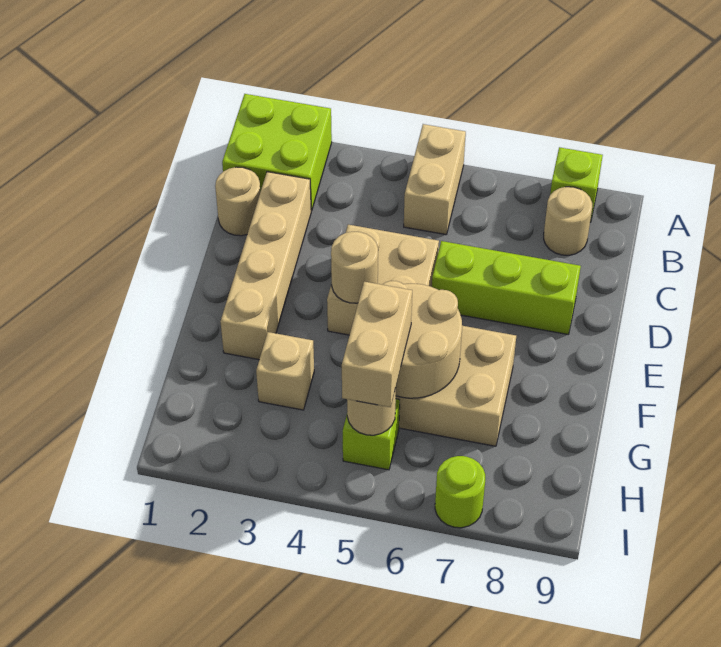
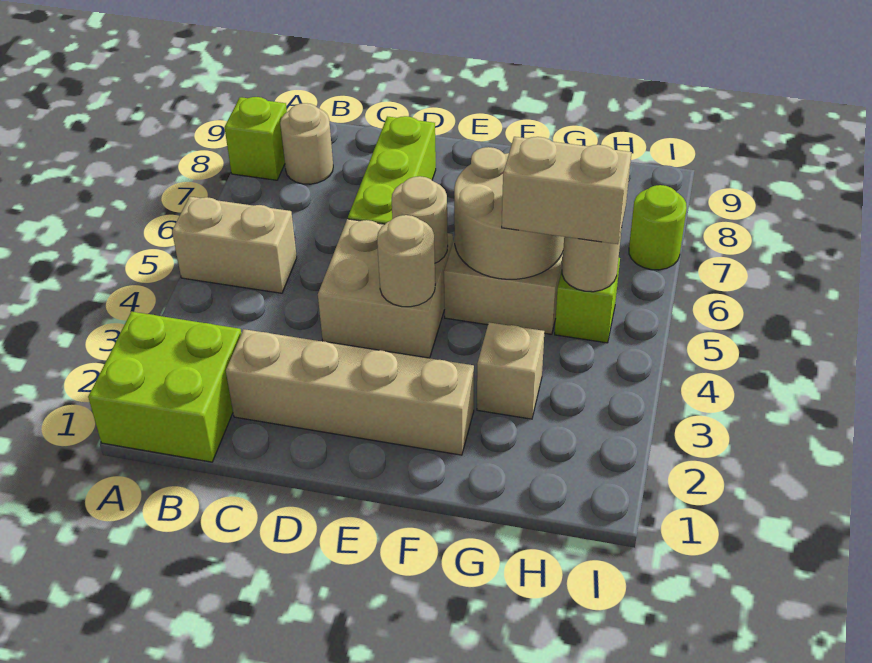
tan round brick C1 level 1 -> tan round brick E5 level 2

